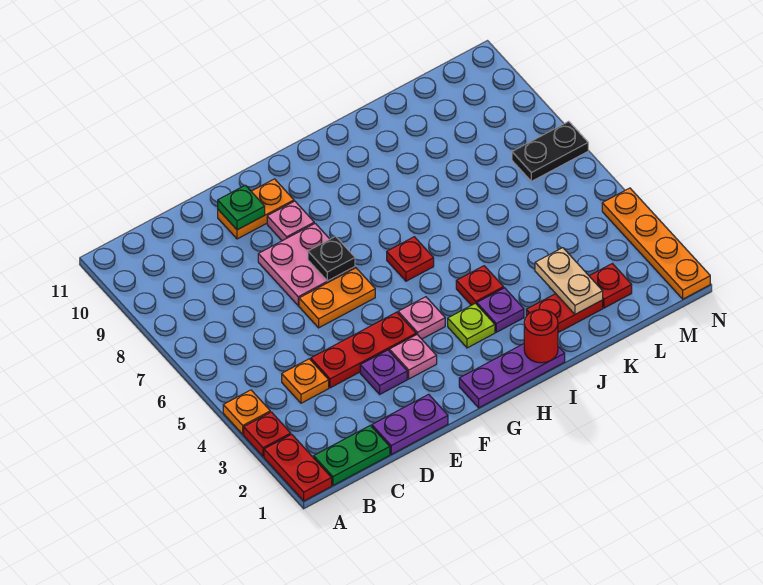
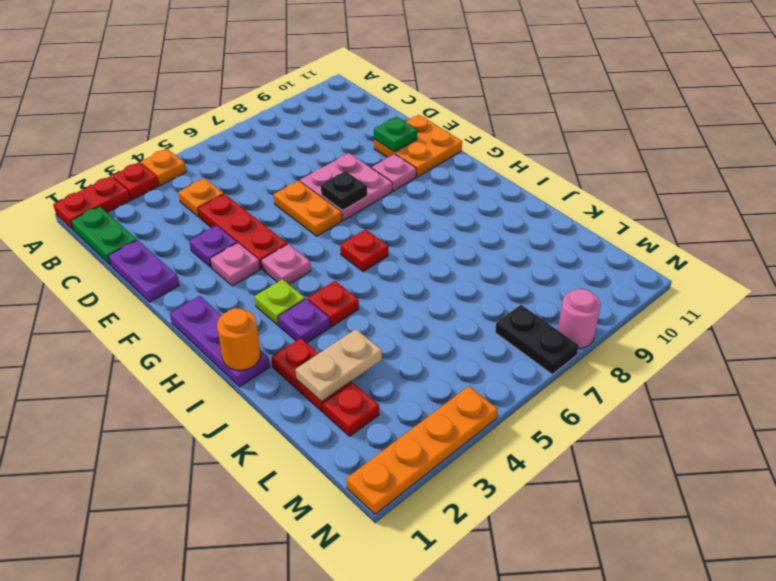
orange plate E10:F10 level 1 -> orange plate E10:F11 level 1
red round brick I1 level 2 -> orange round brick I1 level 2
none -> pink round brick N8 level 1

